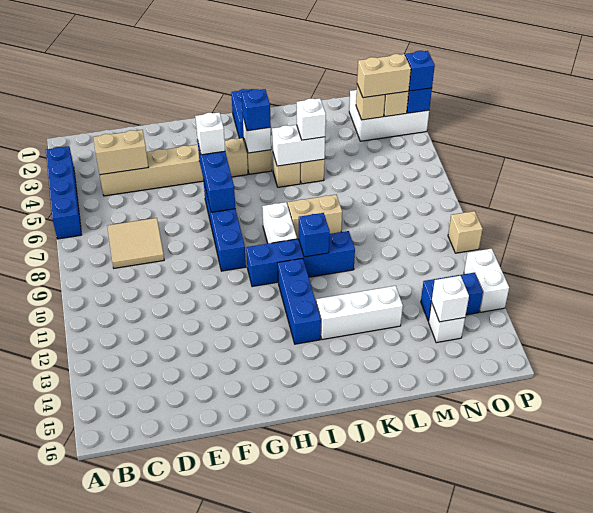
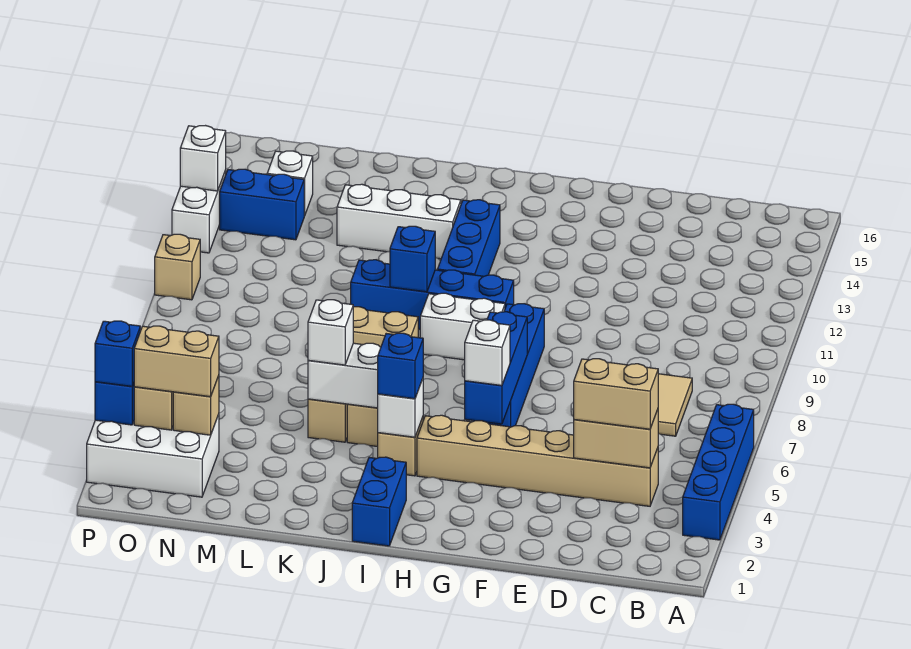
none -> tan brick C4:D4 level 3
white brick I8:I9 level 1 -> white brick H9:I9 level 1
white brick N14 level 2 -> white brick P13 level 2

